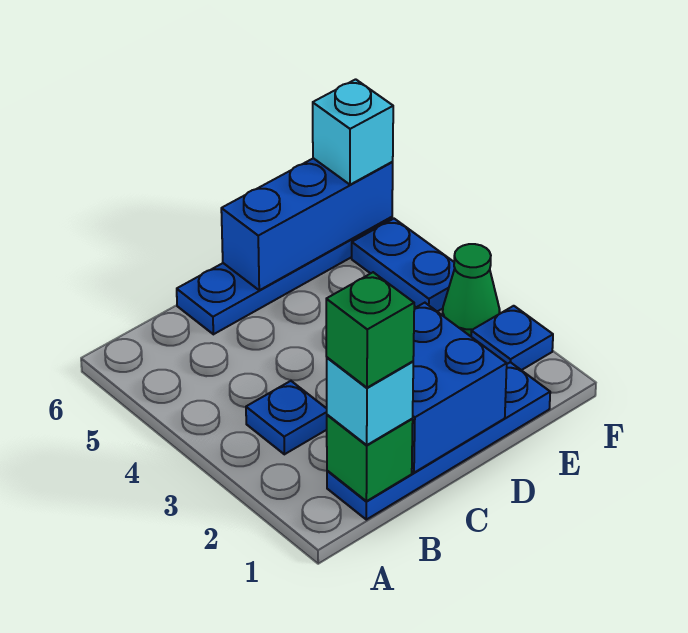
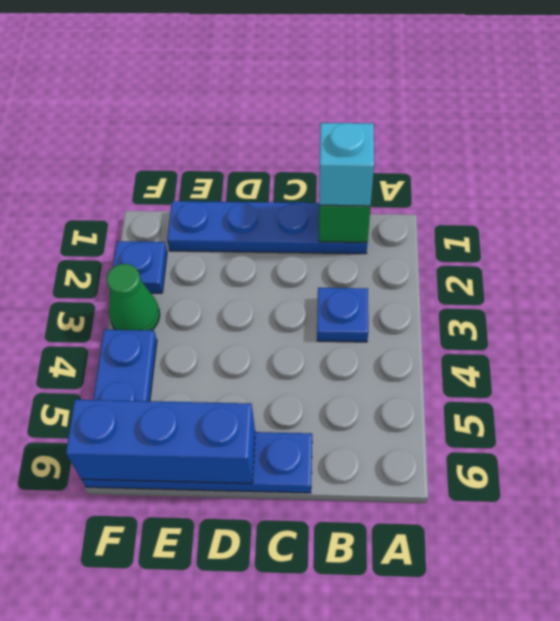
green brick B1 level 4 -> none
blue brick C1:D2 level 2 -> none
cyan brick F6 level 3 -> none

